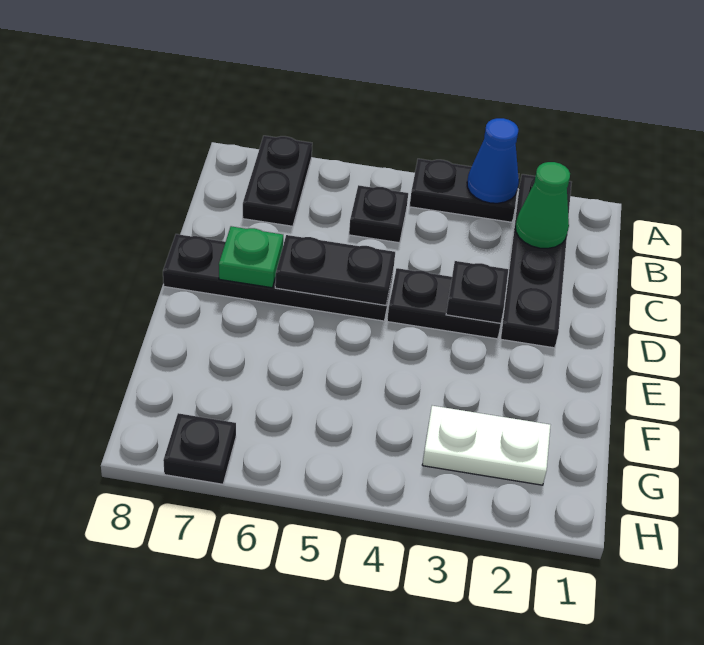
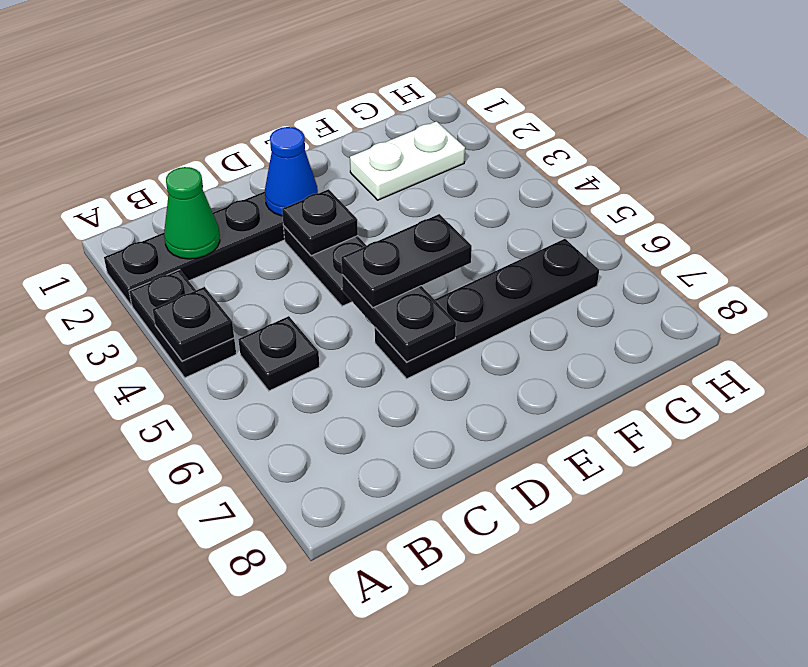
blue cone A3 level 2 -> blue cone D2 level 2
black plate A7:B7 level 1 -> black plate D5:E5 level 3
black plate D5:D8 level 1 -> black plate D6:G6 level 1
green plate D7 level 2 -> none
white plate G2:G3 level 1 -> white plate F2:G2 level 1
black plate H7 level 1 -> black plate A4 level 2

